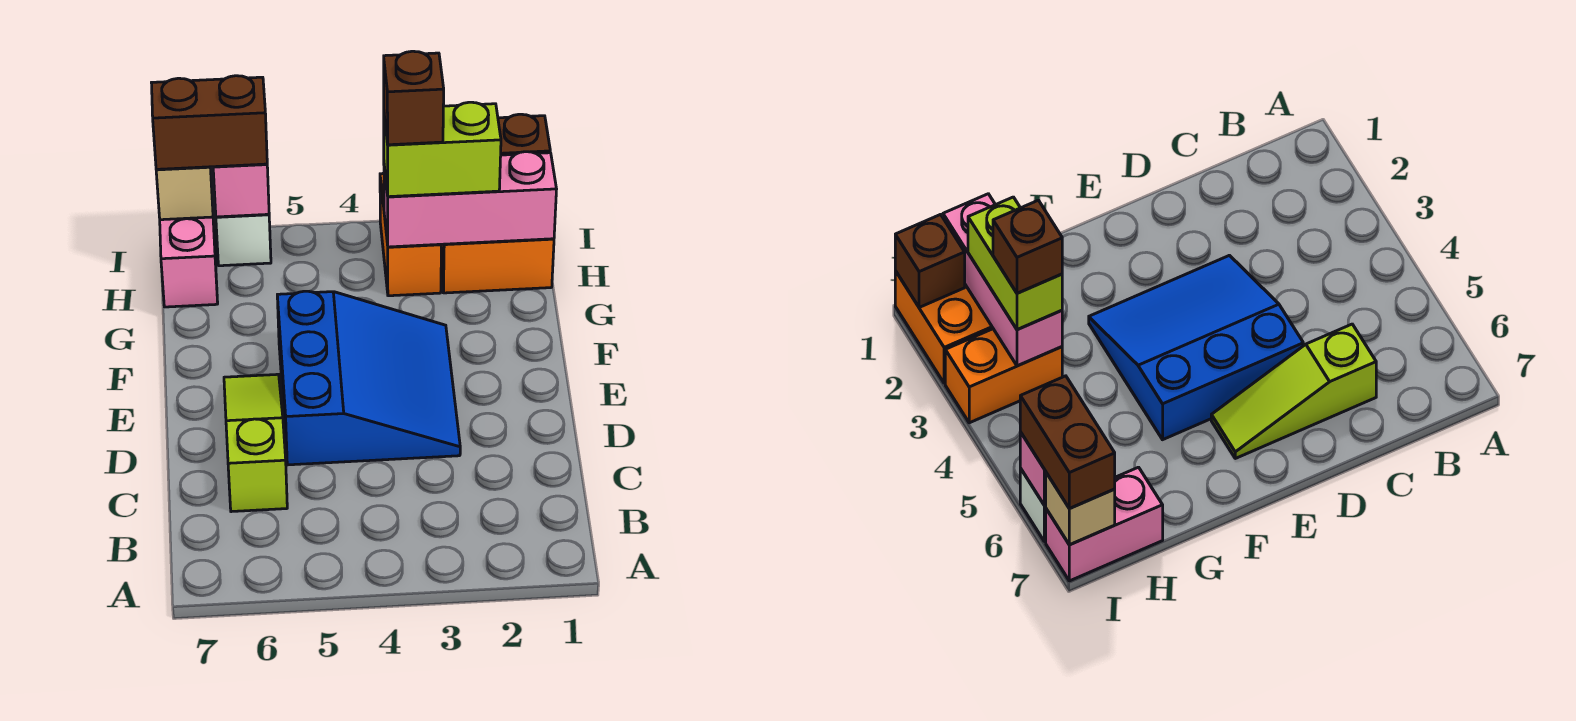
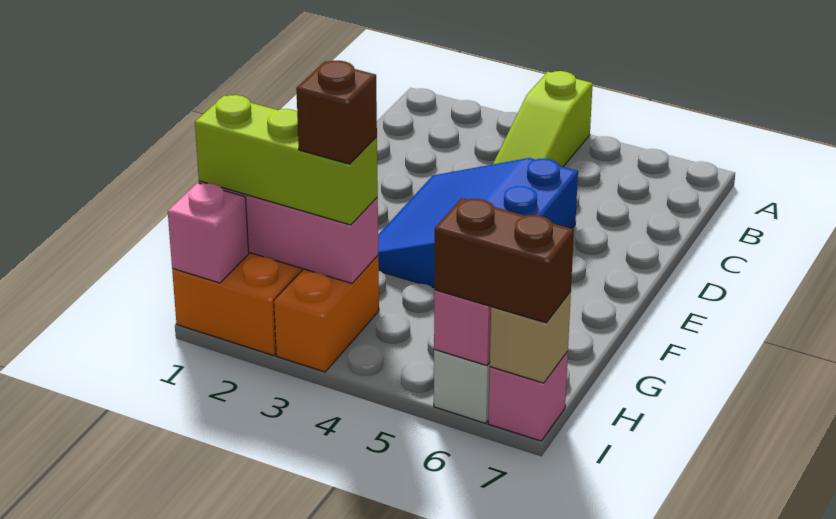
lime slope C6:E6 level 1 top C -> lime slope A4:C4 level 1 top A
lime brick H2:H3 level 3 -> lime brick H1:H3 level 3
pink brick H7:I7 level 1 -> pink brick I7 level 1
brown brick I1 level 2 -> pink brick I1 level 2

